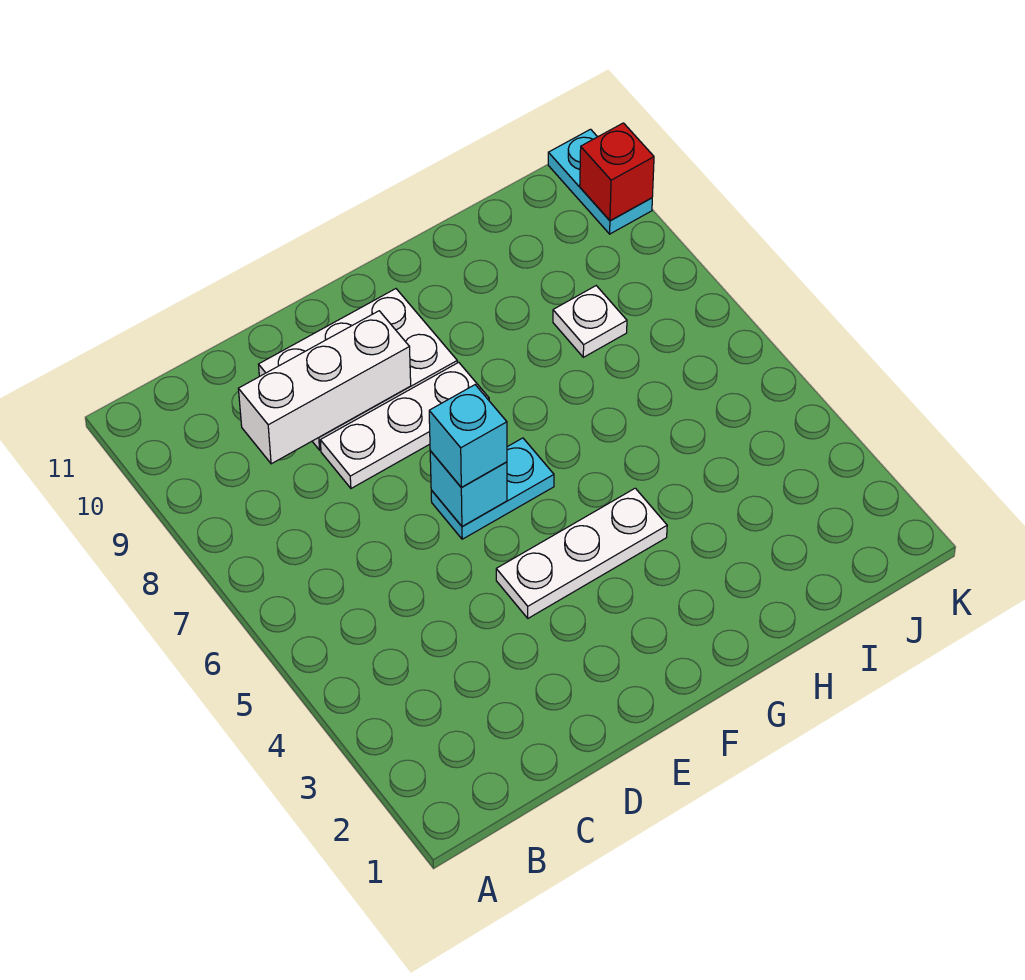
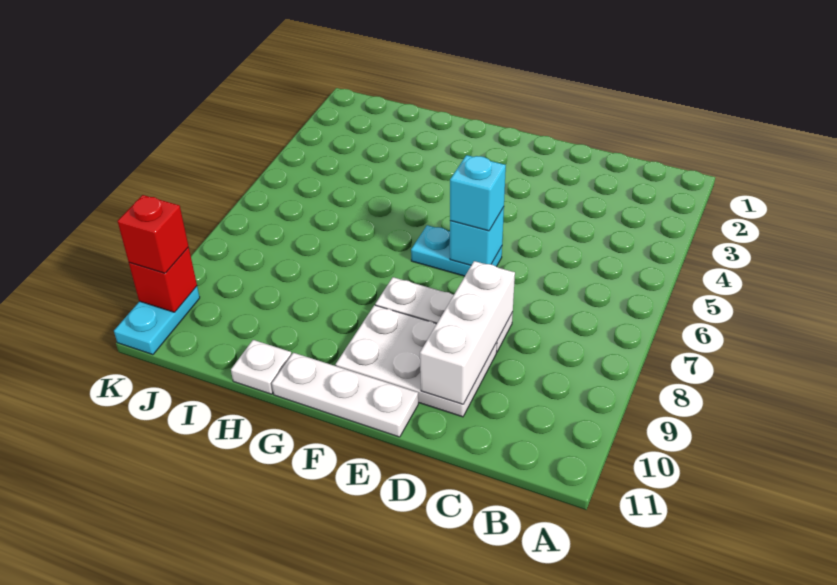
white brick C9:E9 level 2 -> white brick D8:D10 level 2
white plate E4:G4 level 1 -> white plate E11:G11 level 1
white plate I8 level 1 -> white plate H11 level 1
none -> red brick K10 level 3

